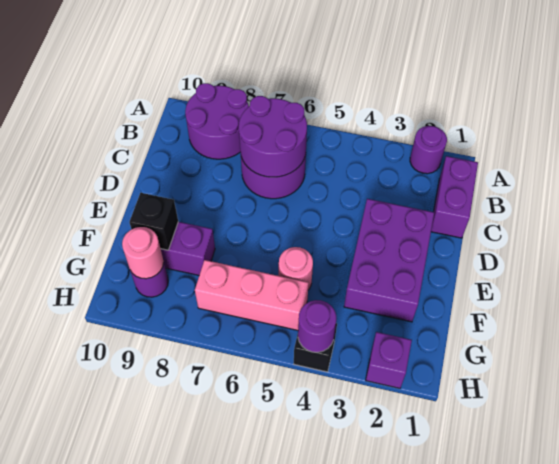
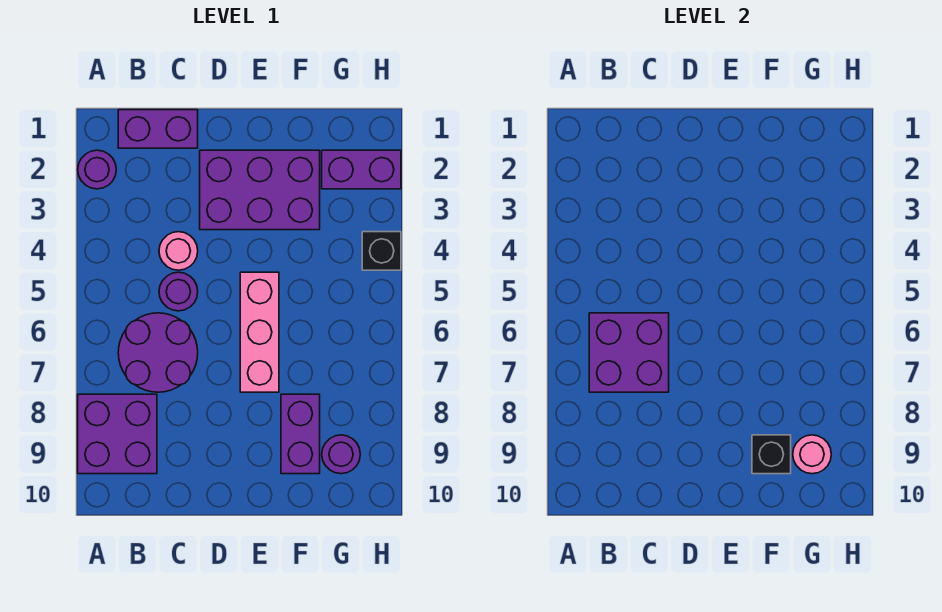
purple round brick A8:B9 level 1 -> purple brick A8:B9 level 1
purple round brick B6:C7 level 2 -> purple brick B6:C7 level 2
pink round brick F5 level 1 -> pink round brick C4 level 1
pink brick G5:G7 level 1 -> pink brick E5:E7 level 1
purple brick H2 level 1 -> purple brick G2:H2 level 1
purple round brick H4 level 2 -> purple round brick C5 level 1

